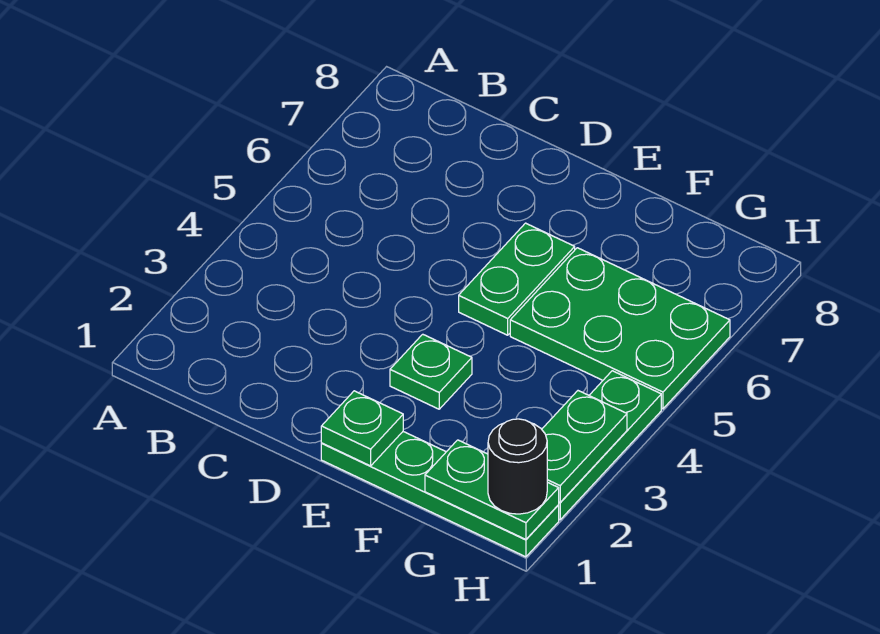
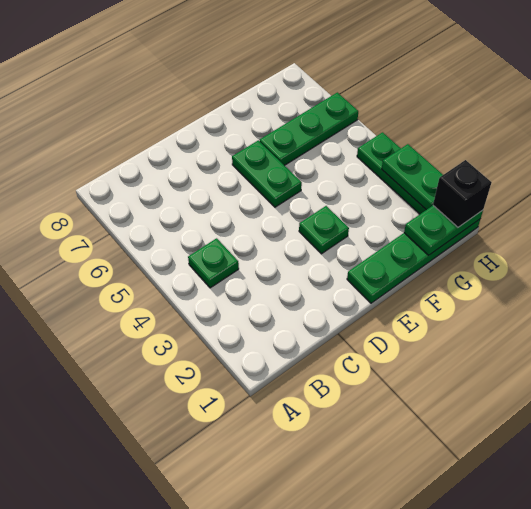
green plate E1 level 2 -> green plate B4 level 1
green plate F5:H6 level 1 -> green plate F6:H6 level 1
black round brick H1 level 3 -> black brick H1 level 3

